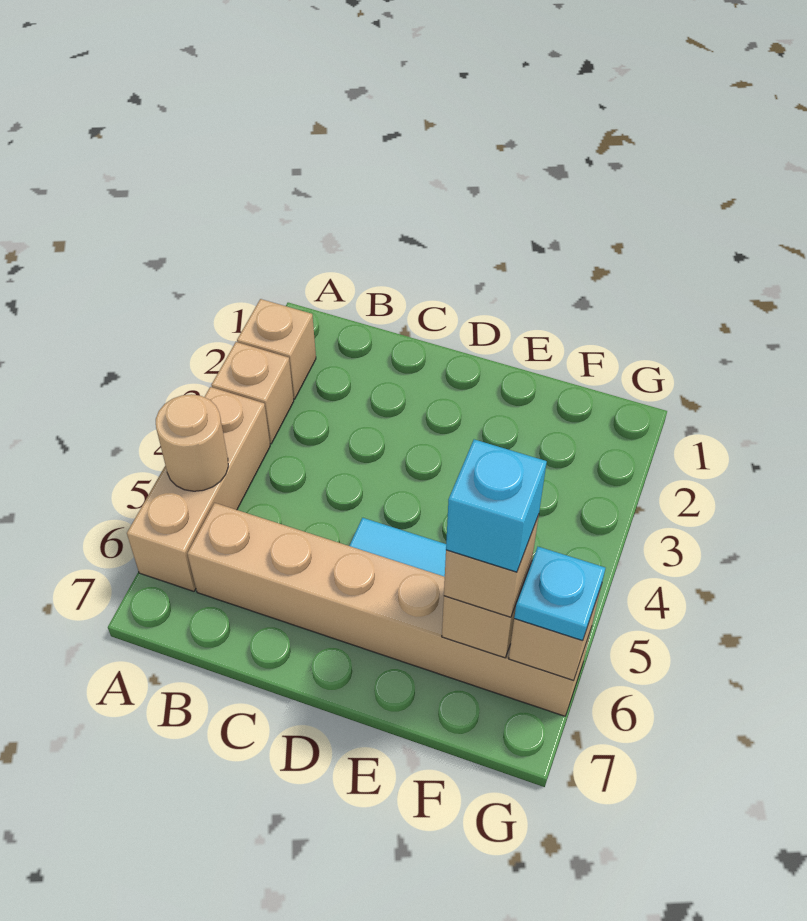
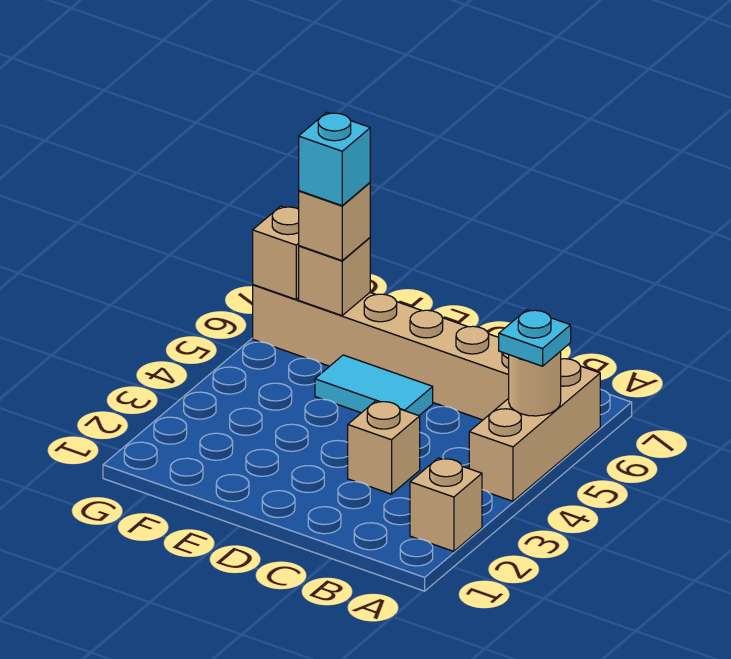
tan brick A3 level 1 -> tan brick C3 level 1
cyan plate G6 level 3 -> cyan plate A5 level 3

